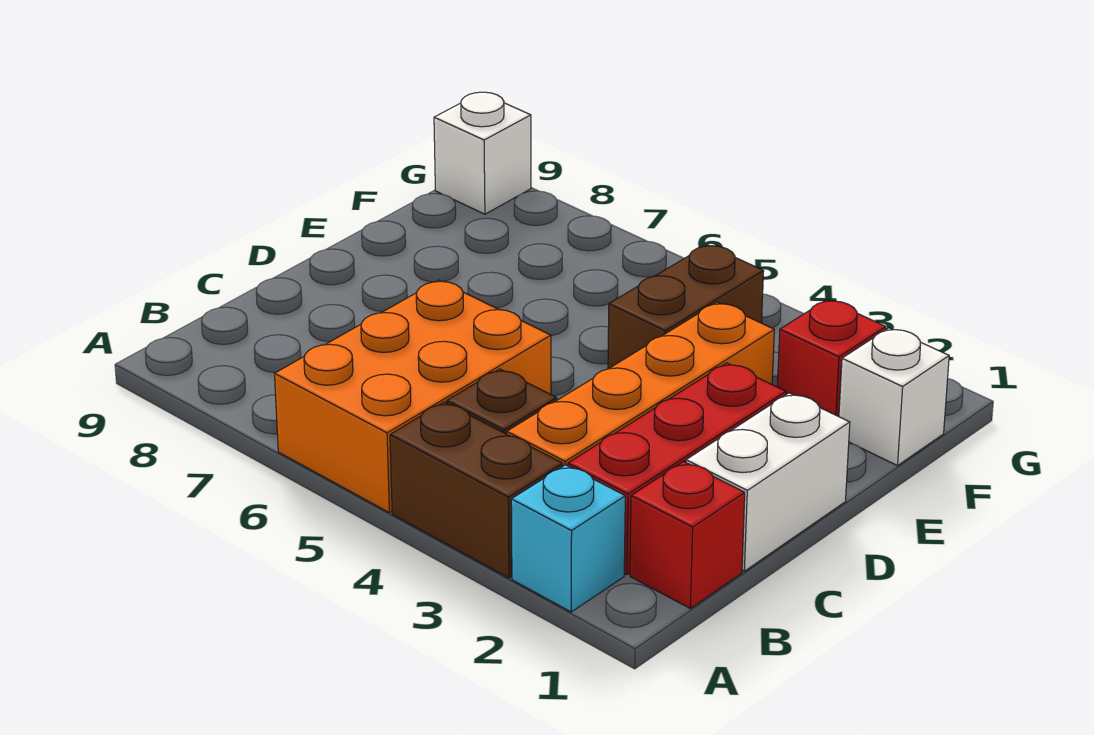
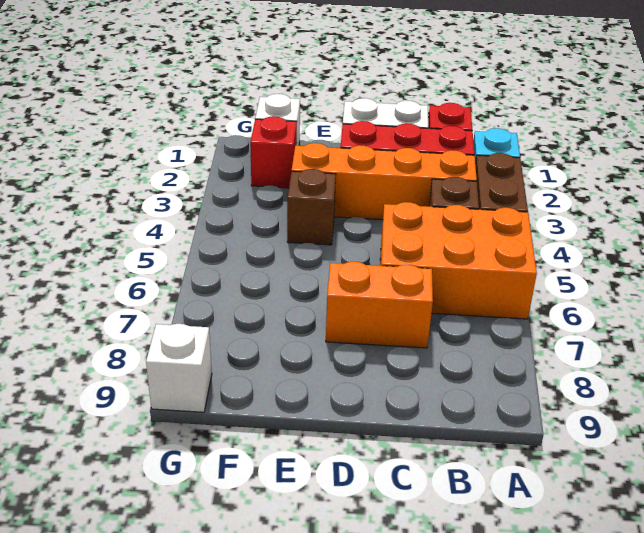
none -> orange brick C7:D7 level 1
brown brick E4:F4 level 1 -> brown brick E4 level 1

